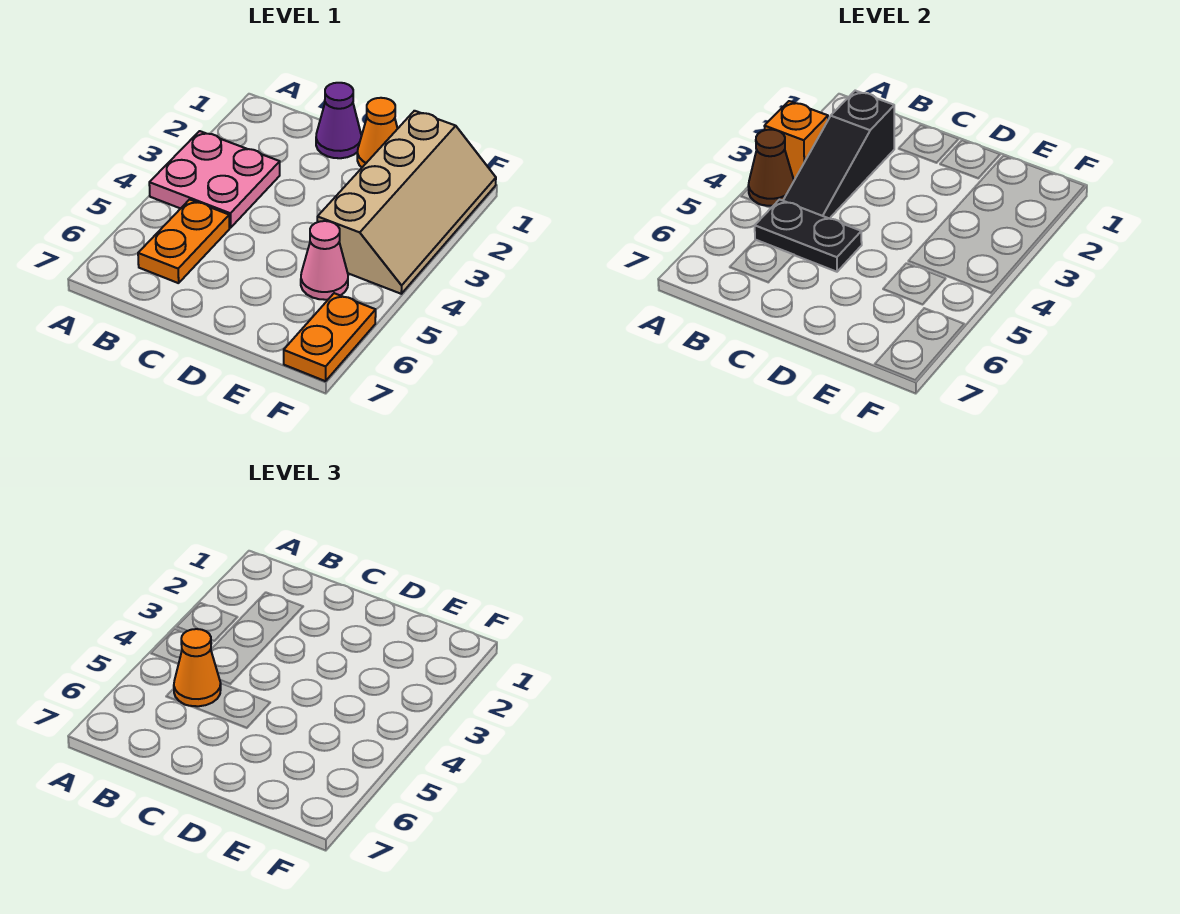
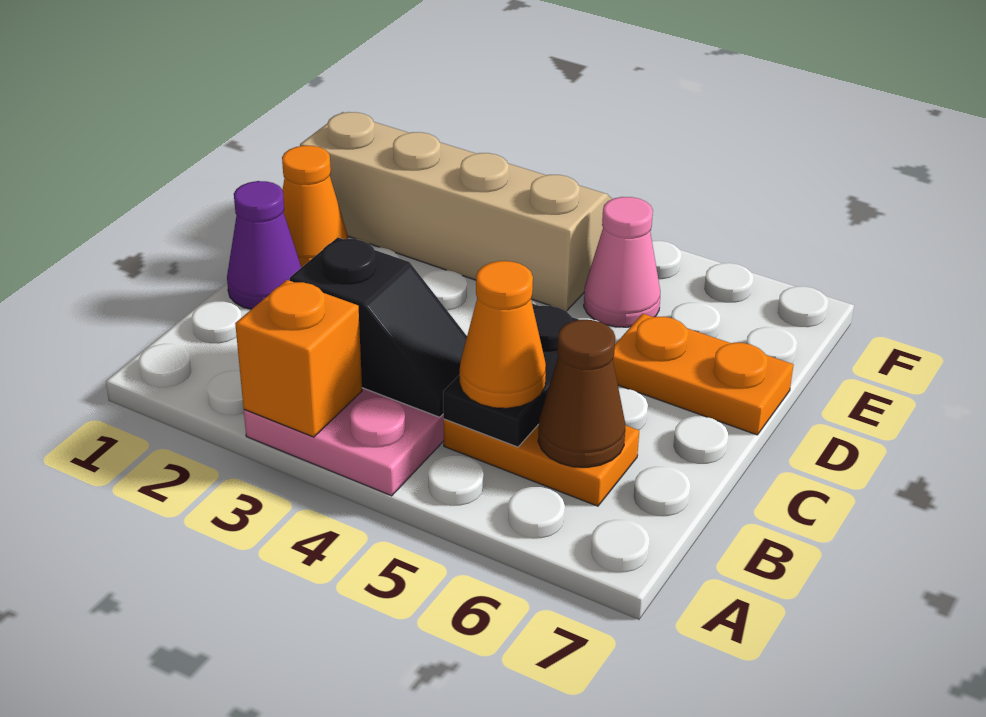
brown cone A4 level 2 -> brown cone B6 level 2
black slope B2:B4 level 2 top 2 -> black slope B3:B4 level 2 top 3
orange plate F6:F7 level 1 -> orange plate D6:D7 level 1

